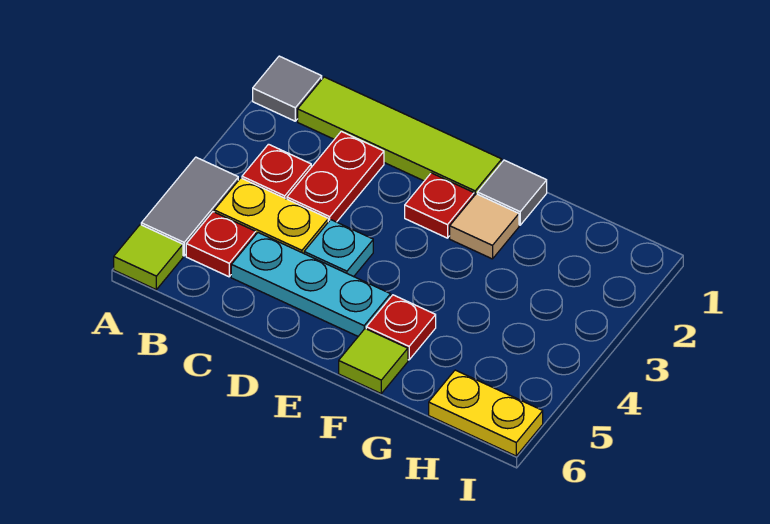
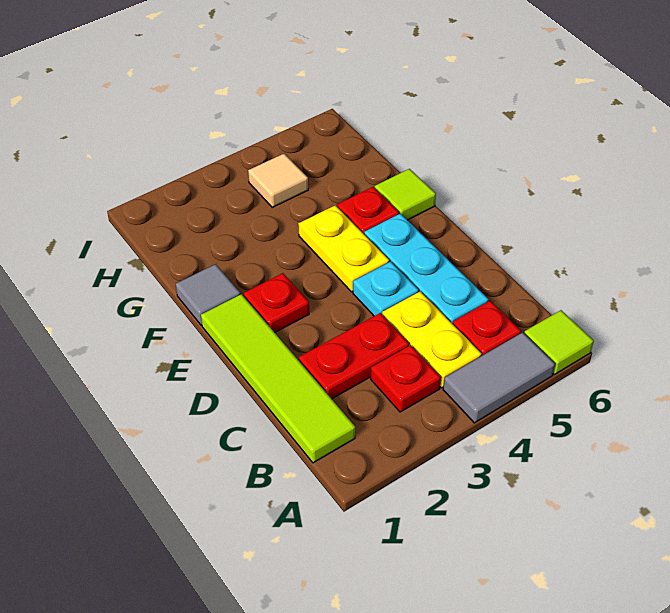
grey tile A1 level 1 -> none
tan tile F2 level 1 -> tan tile H4 level 1
yellow plate H6:I6 level 1 -> yellow plate E4:F4 level 1

